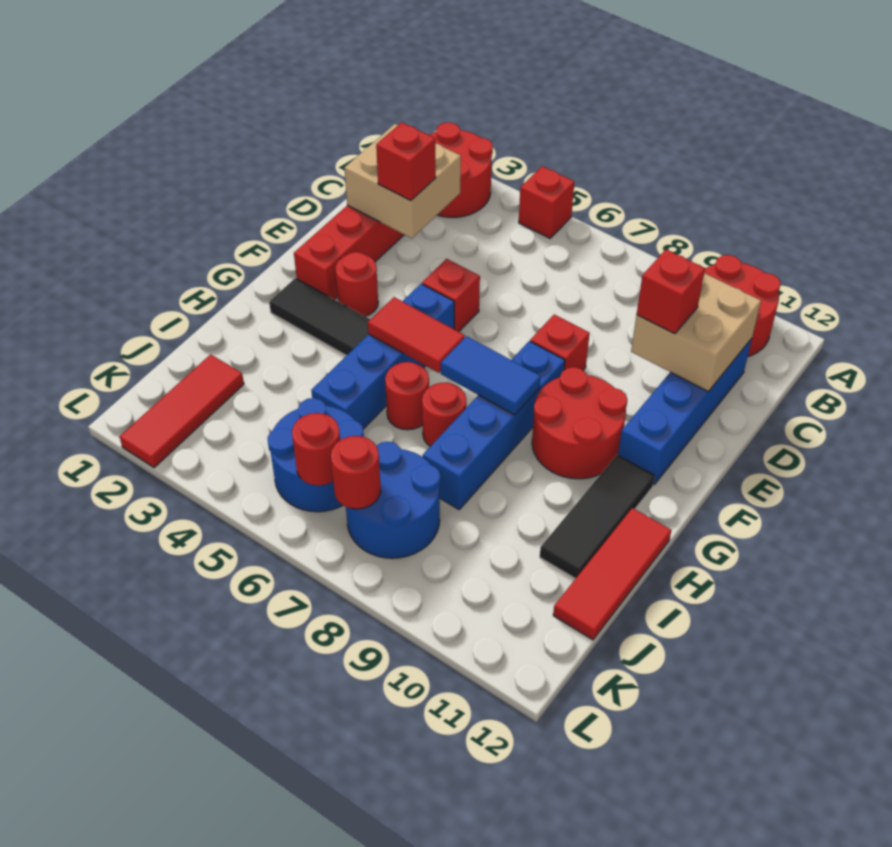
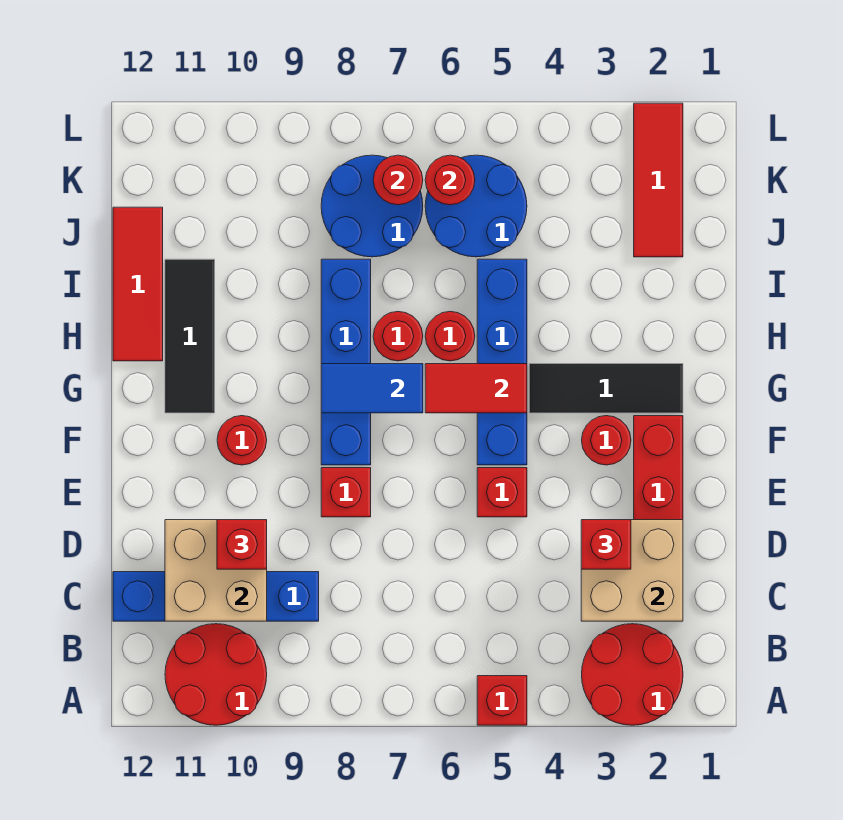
blue brick C11:F11 level 1 -> blue brick C9:C12 level 1
red round brick F9:G10 level 1 -> red round brick F10 level 1

